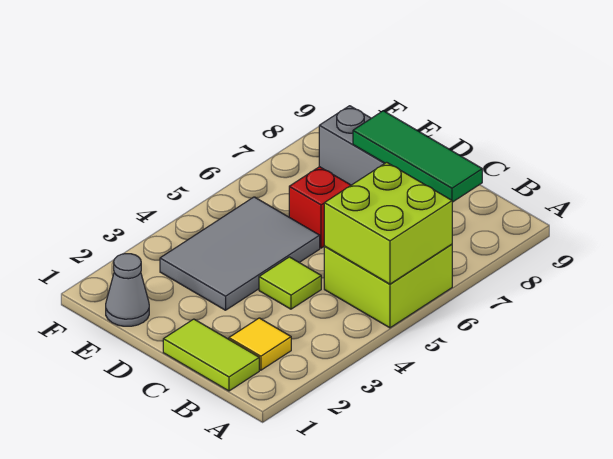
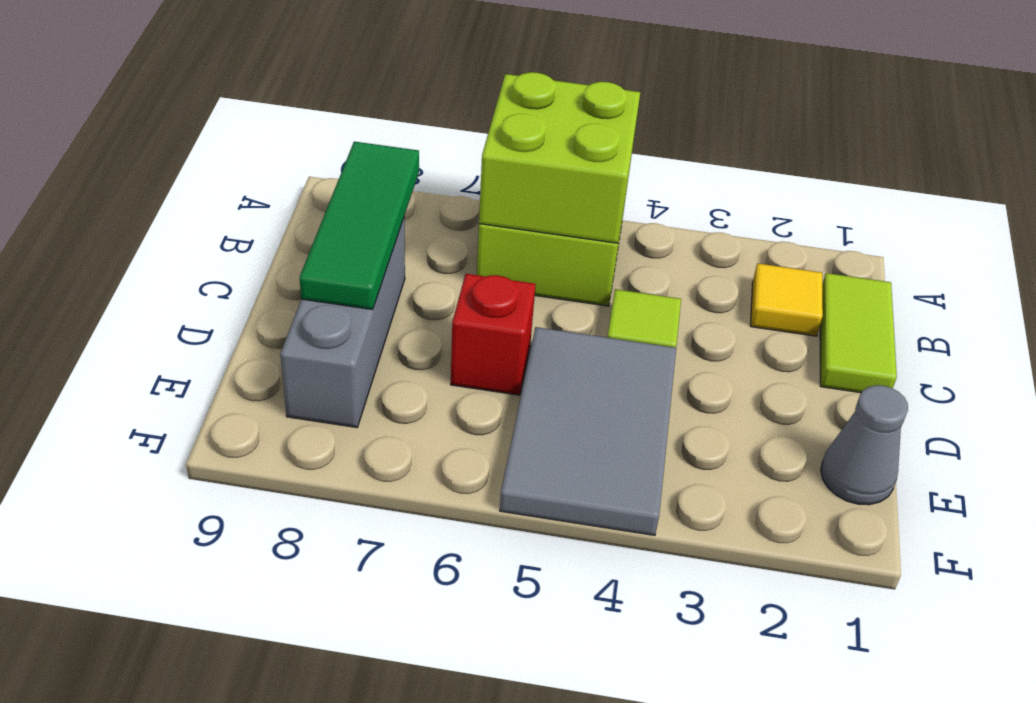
grey tile D3:E5 level 1 -> grey tile D4:F5 level 1

